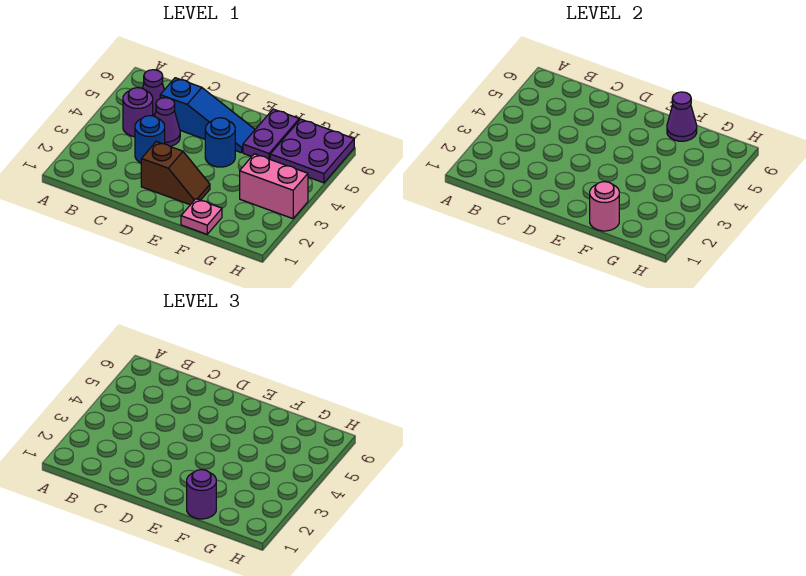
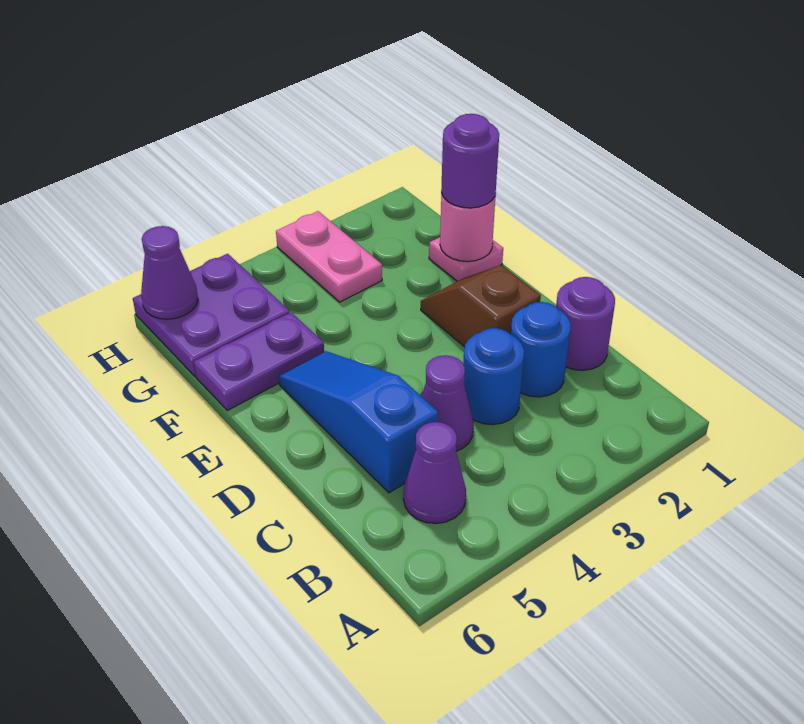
purple round brick B4 level 1 -> purple round brick C1 level 1
blue round brick E4 level 1 -> blue round brick C2 level 1
purple cone F6 level 2 -> purple cone H6 level 2
pink brick G3:H3 level 1 -> pink plate G3:H3 level 1

